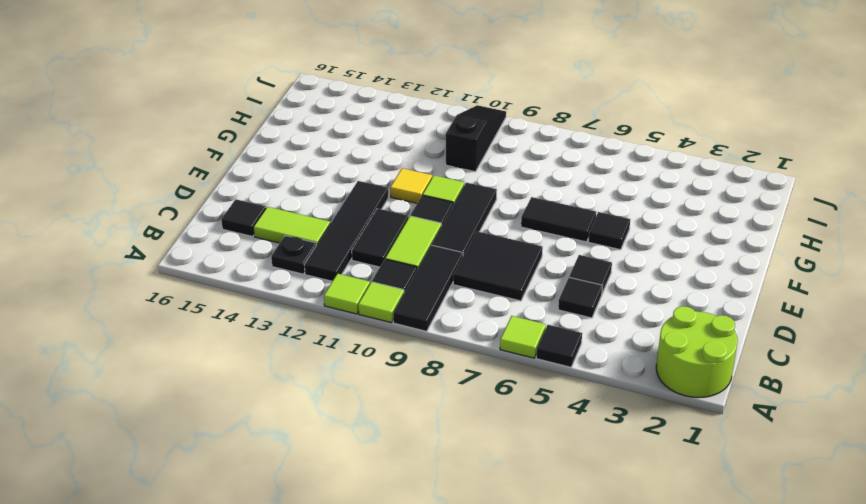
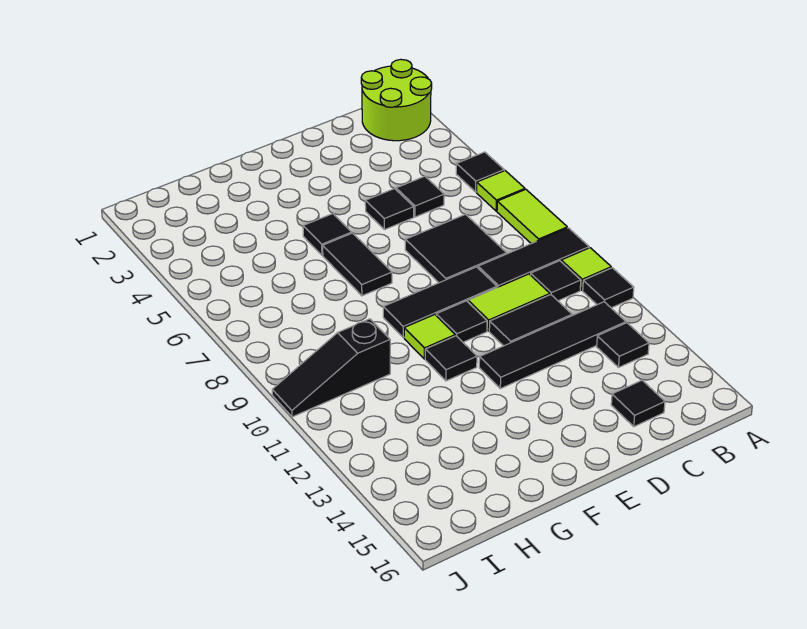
lime tile A11 level 1 -> black tile A11 level 1
black plate B13 level 1 -> black tile B13 level 1
lime tile C13:C14 level 1 -> lime tile A7:A8 level 1
yellow tile F11 level 1 -> black tile F11 level 1

